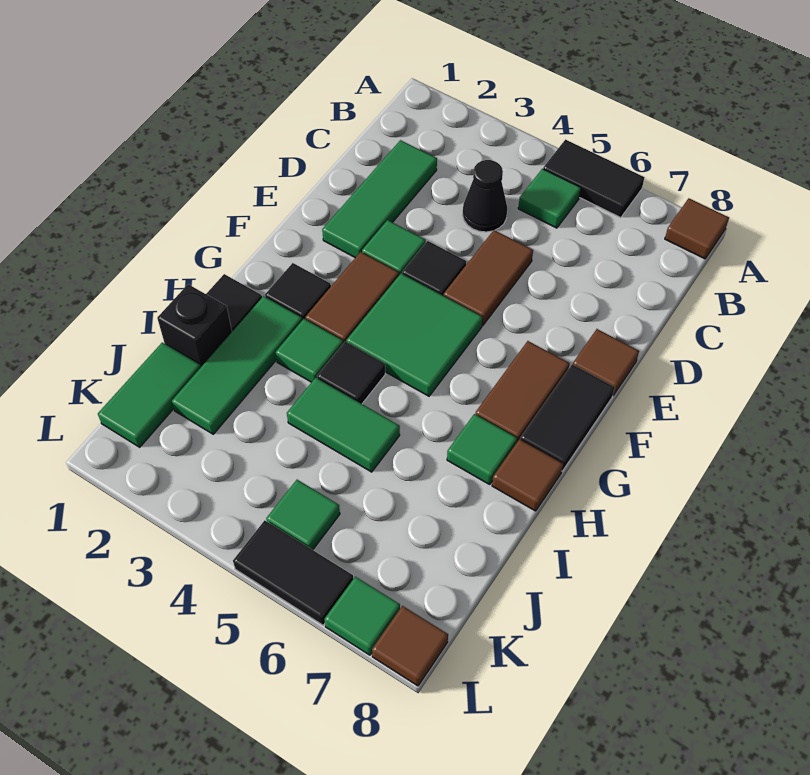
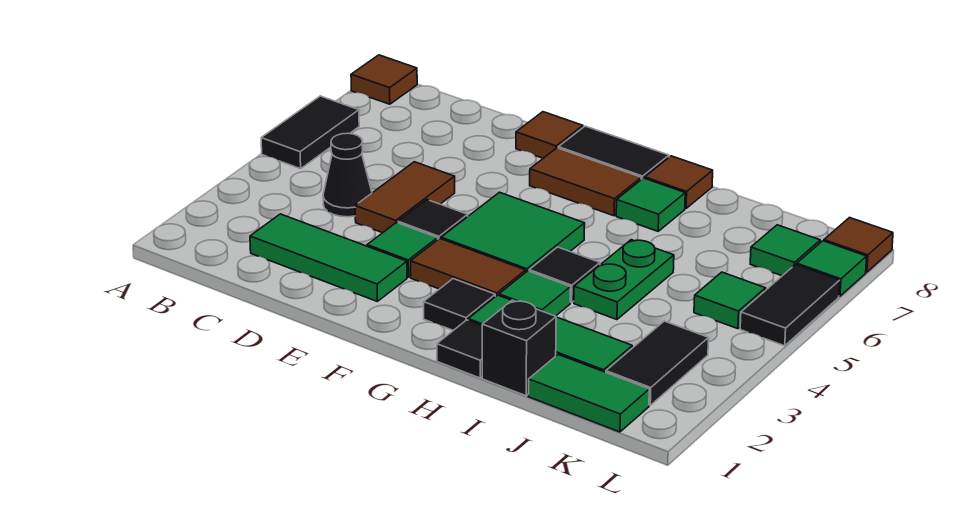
green tile B5 level 1 -> green tile K7 level 1
brown tile D5:E5 level 1 -> brown tile D4:D5 level 1
green tile I4:I5 level 1 -> green plate I4:I5 level 1
none -> black tile K2:K3 level 1

